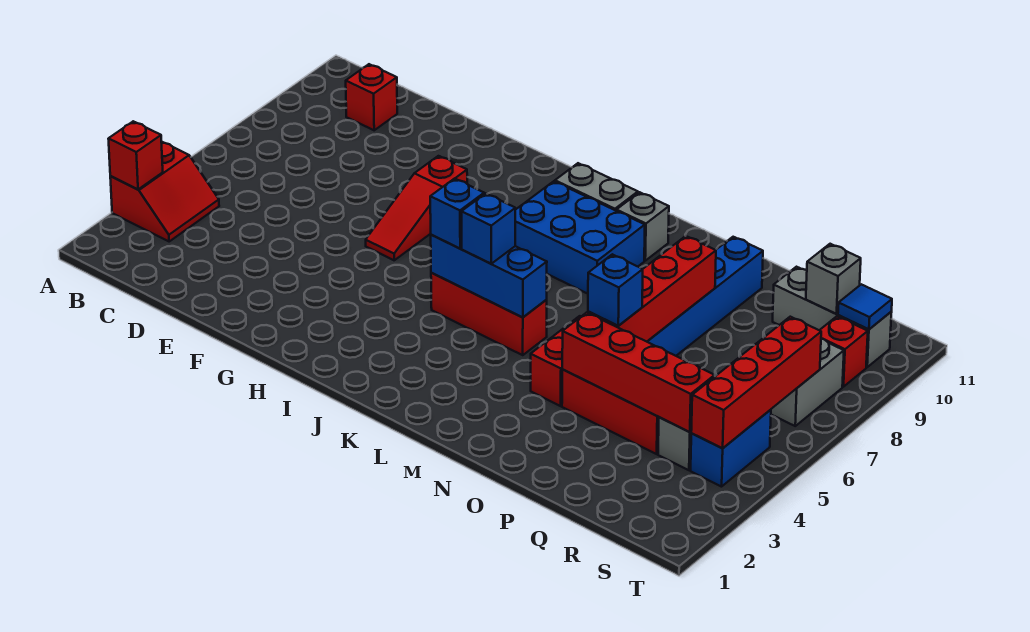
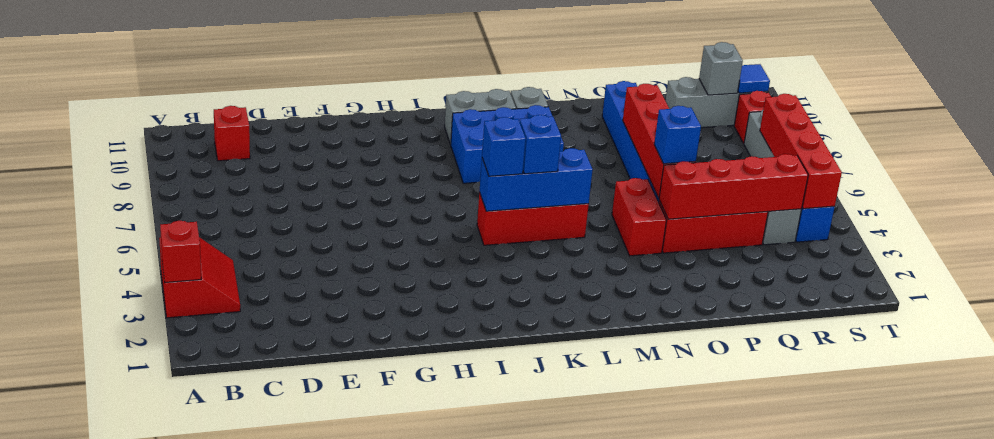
red slope G6:G8 level 1 top 8 -> none

